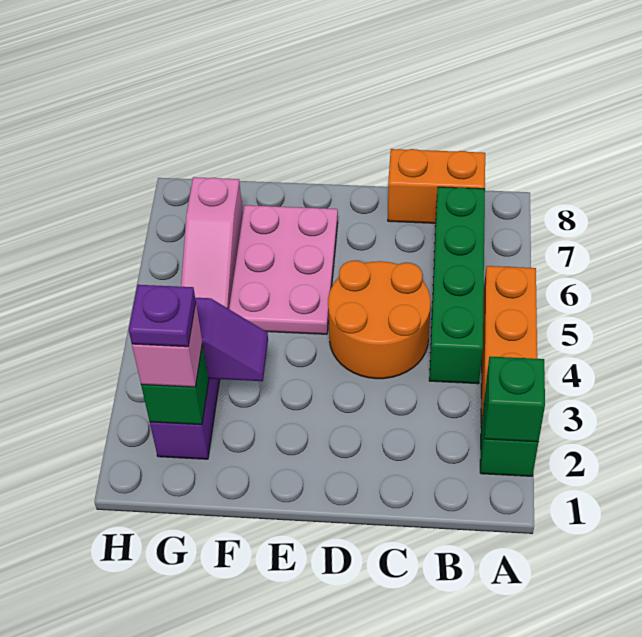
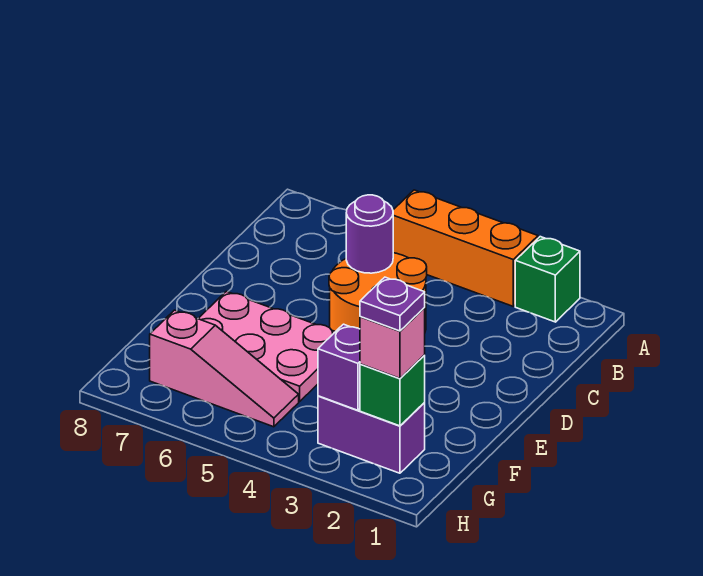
green brick A2 level 2 -> none
green brick B4:B7 level 1 -> none
orange brick B8:C8 level 1 -> none
none -> purple round brick C5 level 2

